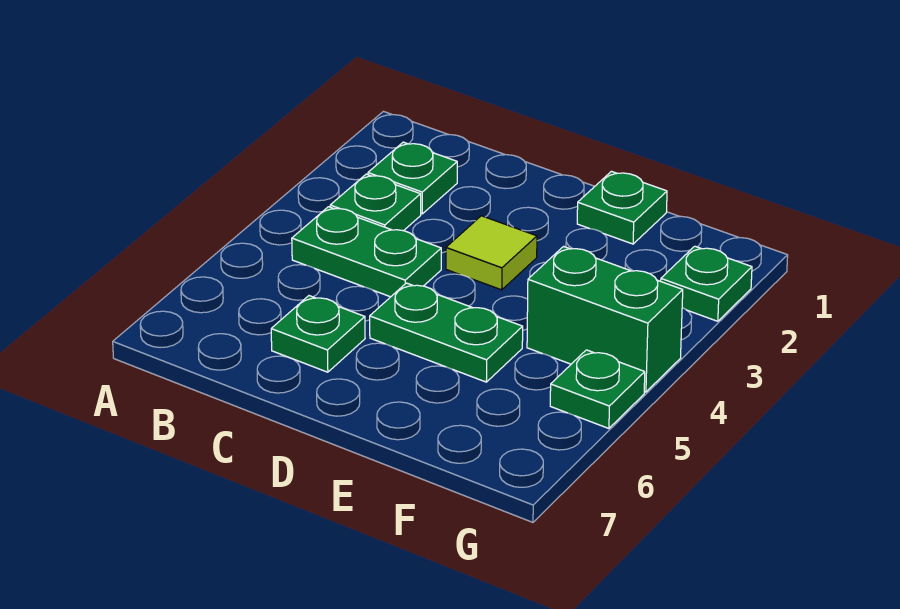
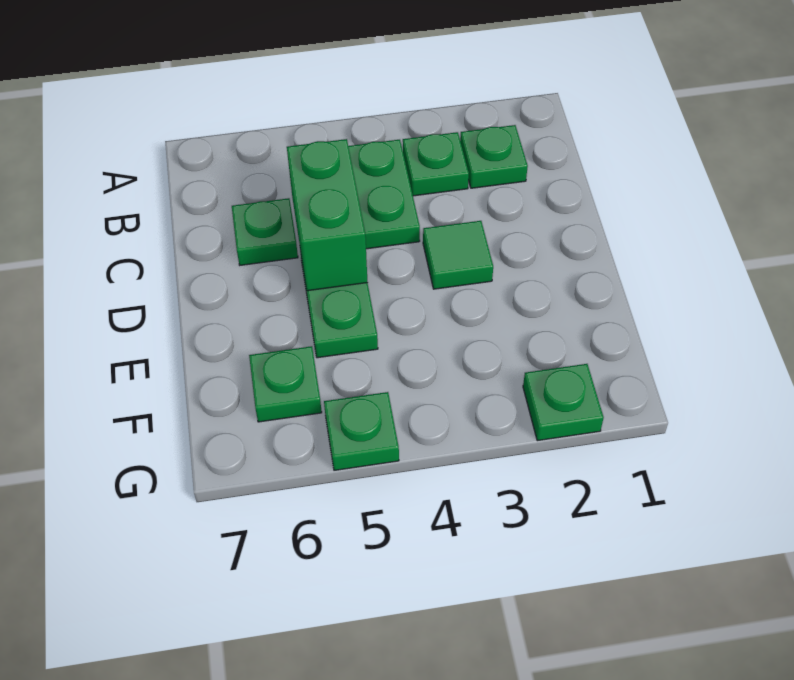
lime tile D3 level 1 -> green tile D3 level 1
green plate E1 level 1 -> green plate F6 level 1
green brick F4:G4 level 1 -> green brick C5:D5 level 2

